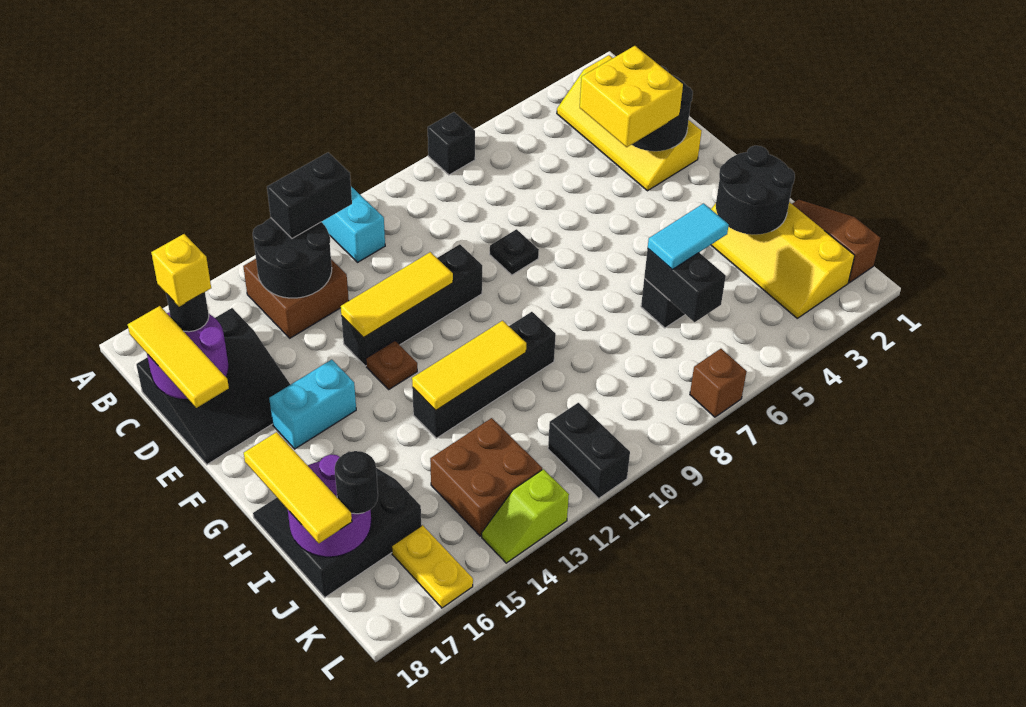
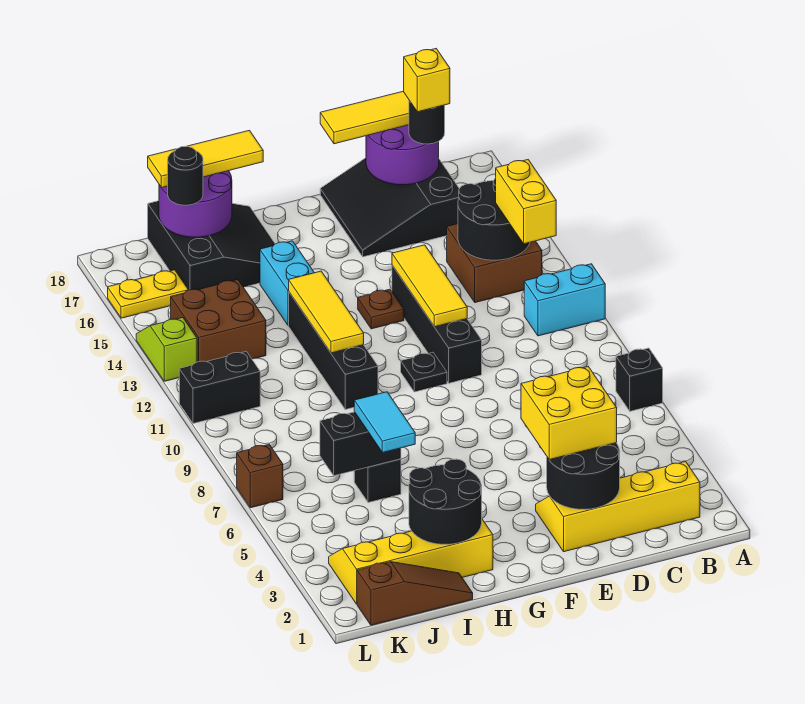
black brick B12:B13 level 3 -> yellow brick B12:B13 level 3
black plate E8 level 1 -> black plate F10 level 1
cyan brick F15:F16 level 1 -> cyan brick H14:H15 level 1

